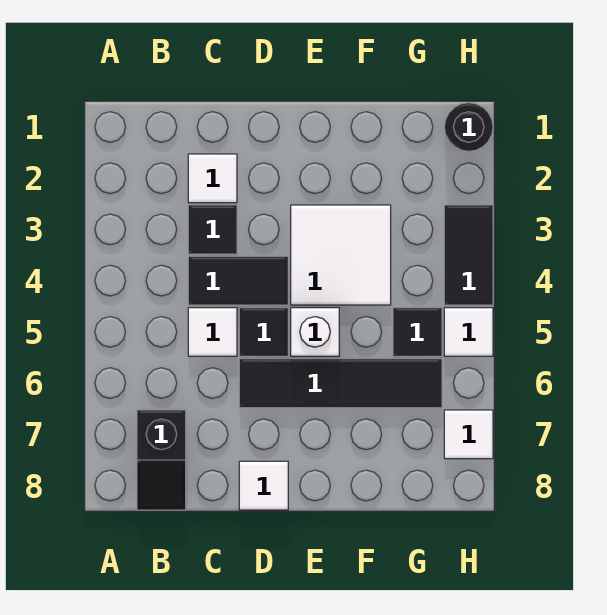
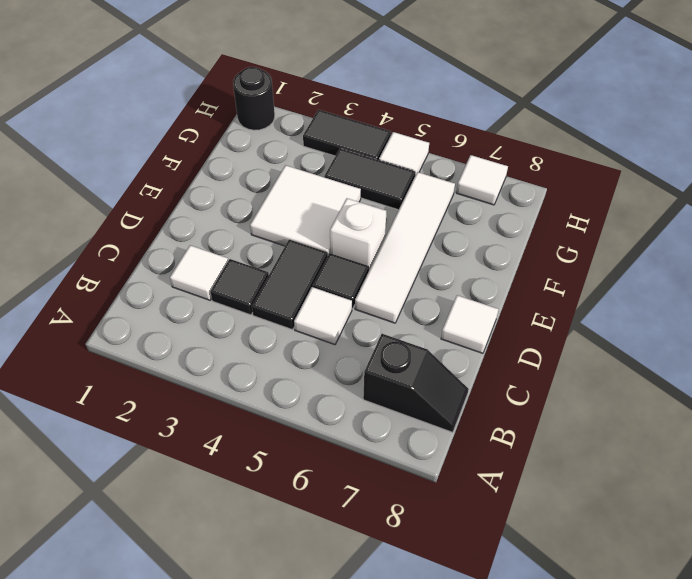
black tile D6:G6 level 1 -> white tile D6:G6 level 1
black tile G5 level 1 -> black tile G4:G5 level 1

